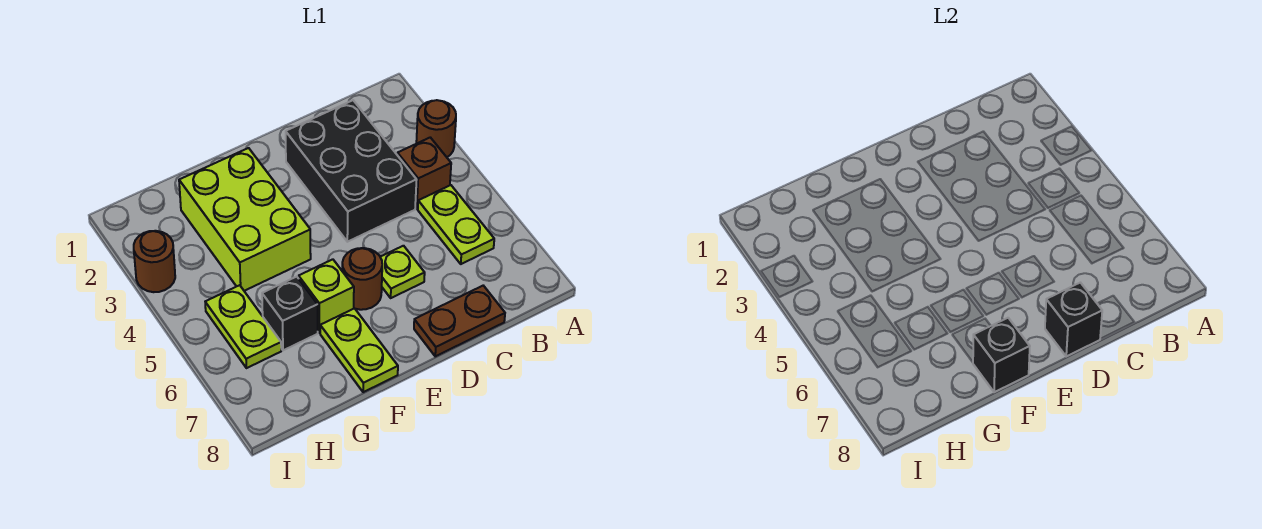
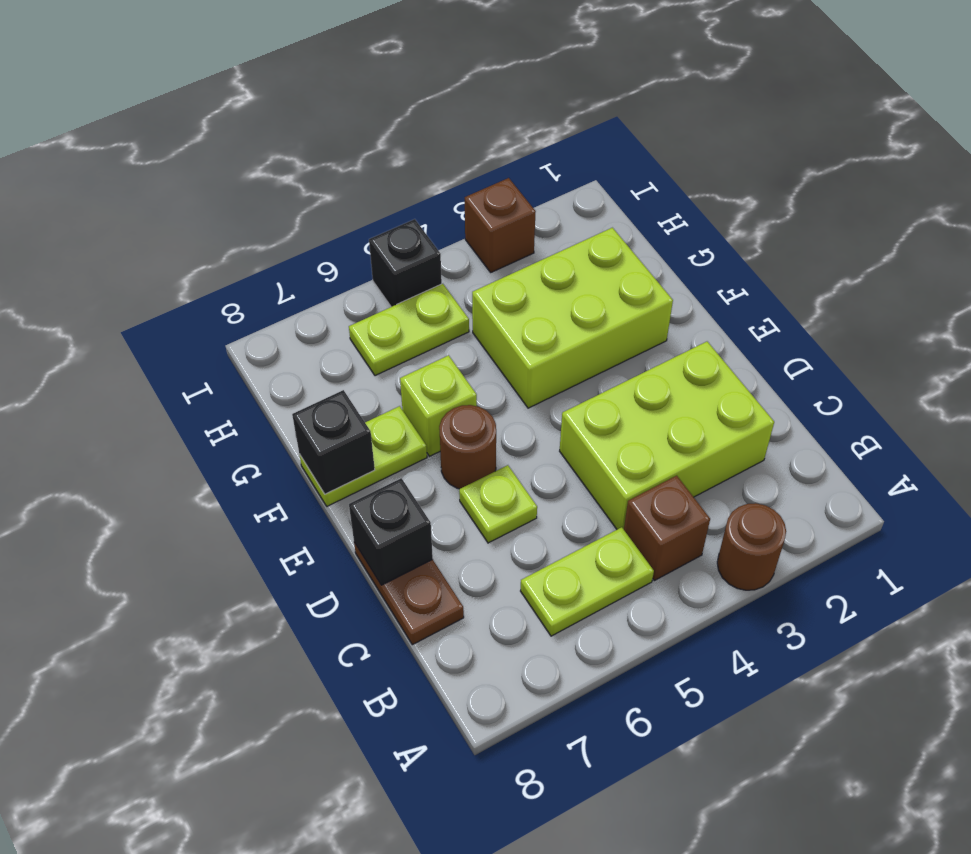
black brick C2:D4 level 1 -> lime brick C2:D4 level 1
black brick G6 level 1 -> black brick I5 level 1
brown round brick I3 level 1 -> brown brick I3 level 1

